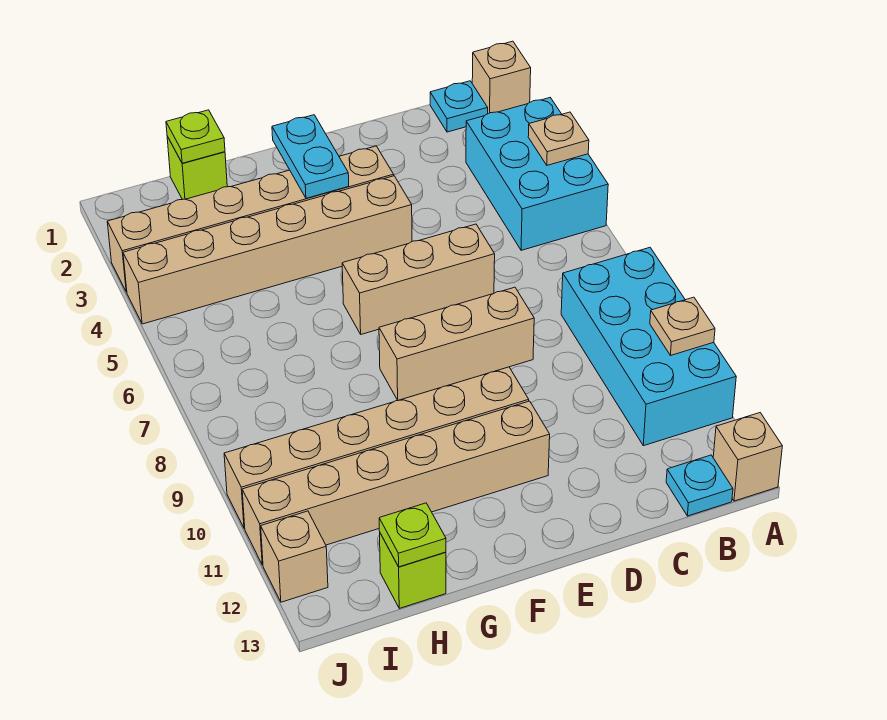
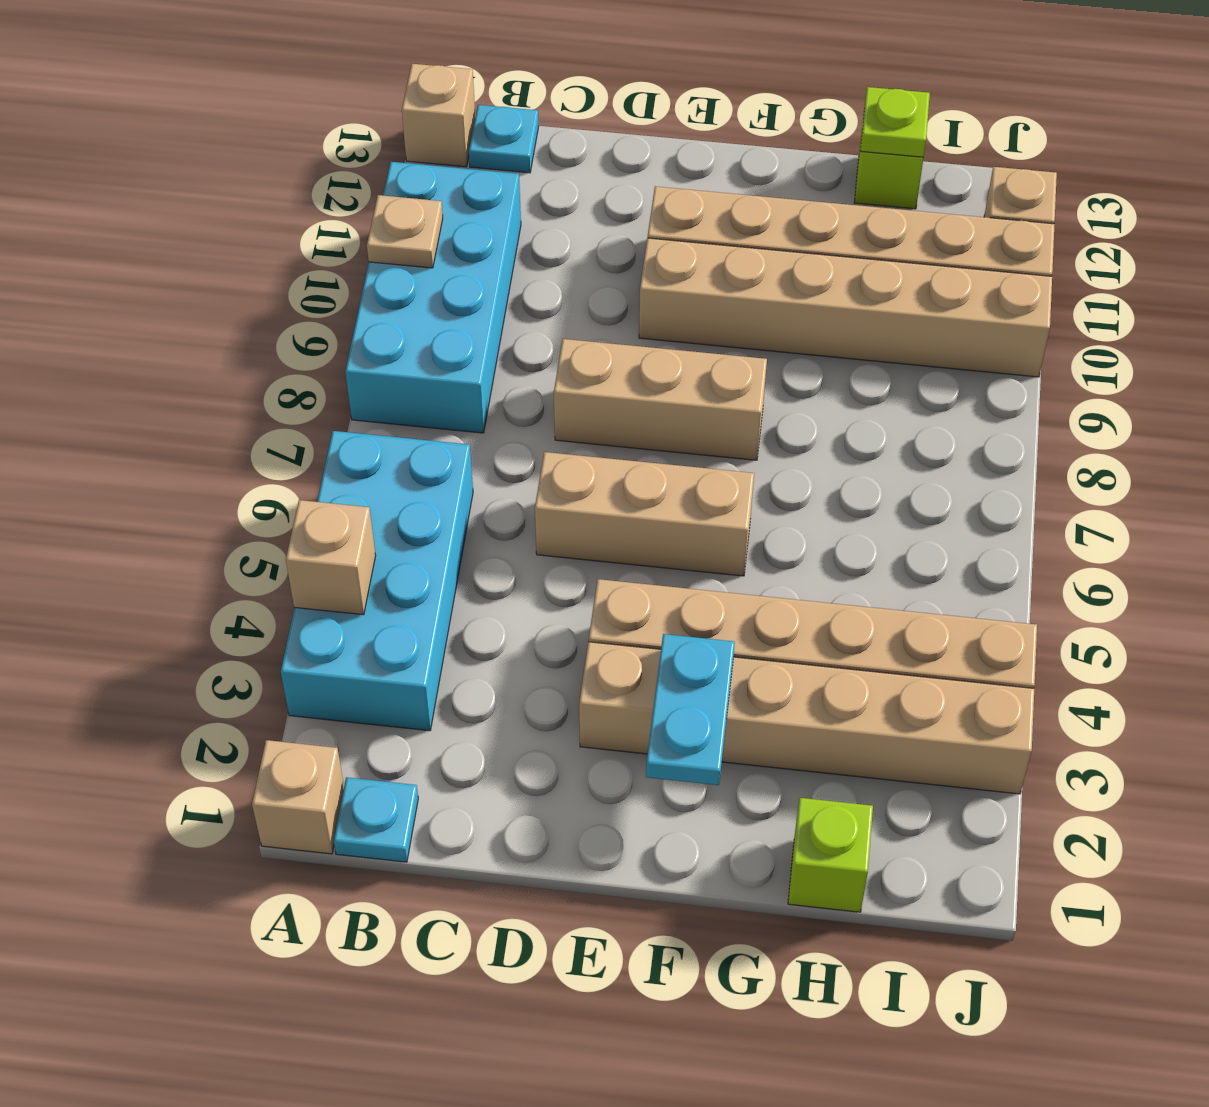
cyan brick A3:B5 level 1 -> cyan brick A3:B6 level 1
tan plate A4 level 2 -> tan brick A4 level 2
lime plate H1 level 2 -> none

